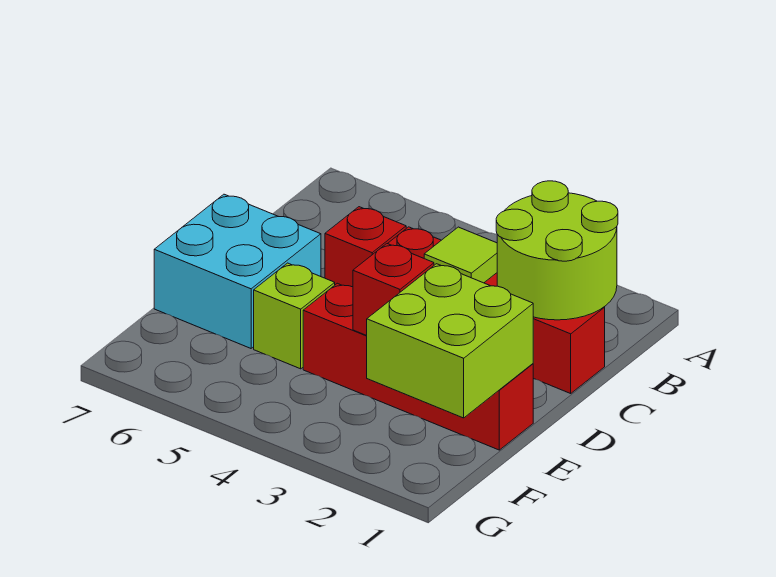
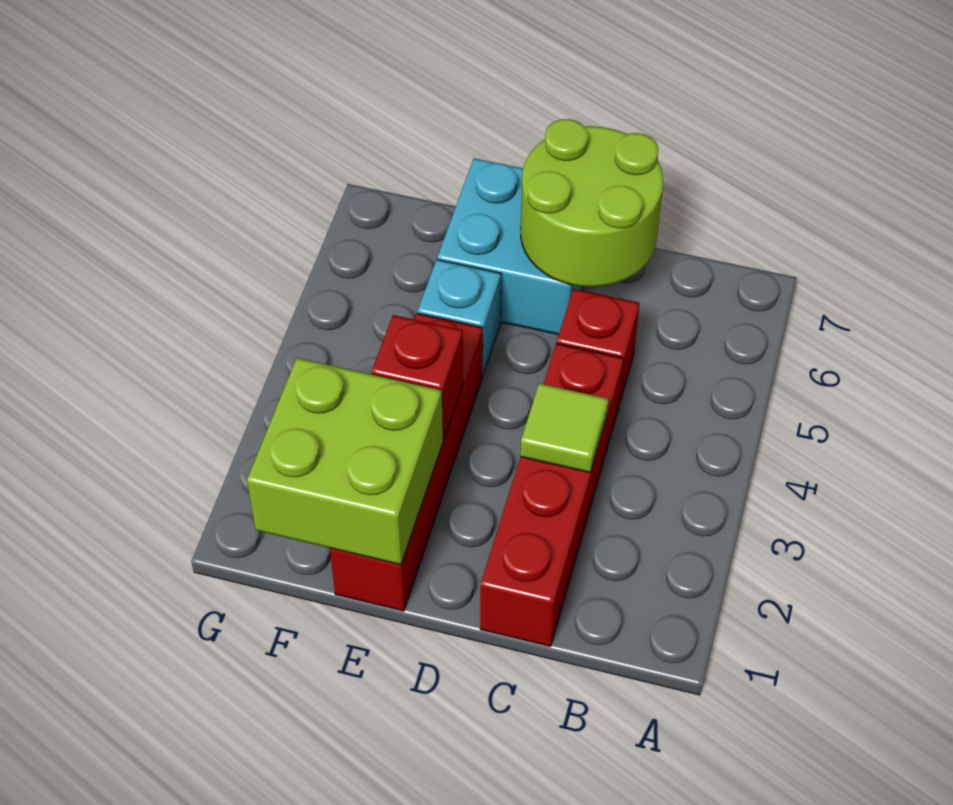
lime round brick B1:C2 level 2 -> lime round brick C6:D7 level 2
lime brick E5 level 1 -> cyan brick E5 level 1

